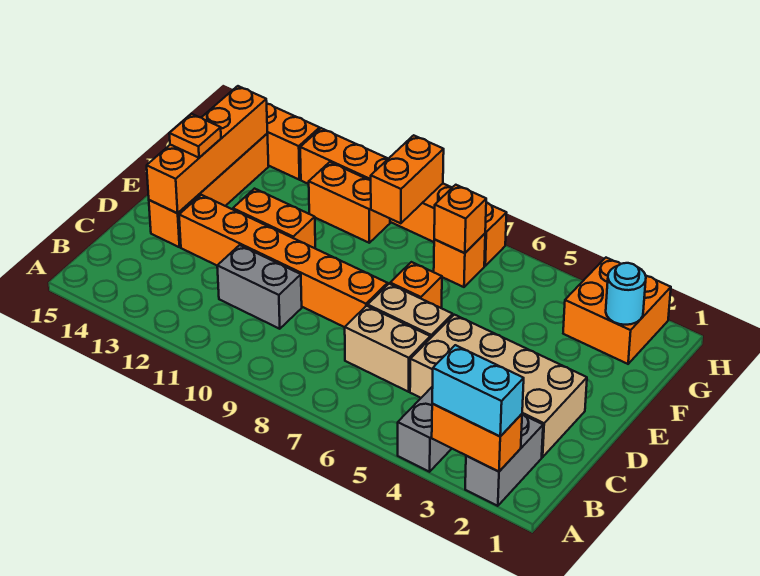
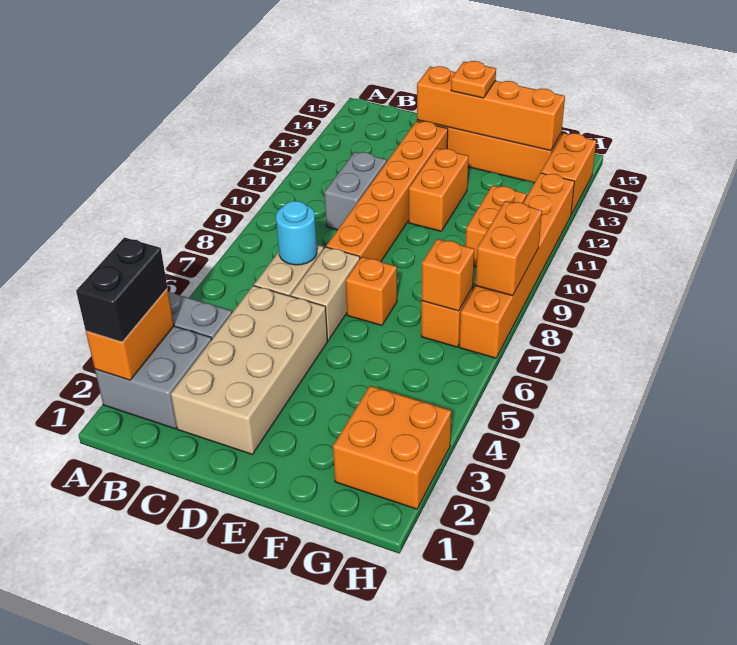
grey brick A2:B2 level 1 -> grey brick A2:B3 level 1
cyan brick A2:A3 level 3 -> black brick A2:A3 level 3
cyan round brick G2 level 2 -> cyan round brick C7 level 2
orange brick G9:H9 level 2 -> orange brick H8:H9 level 2

